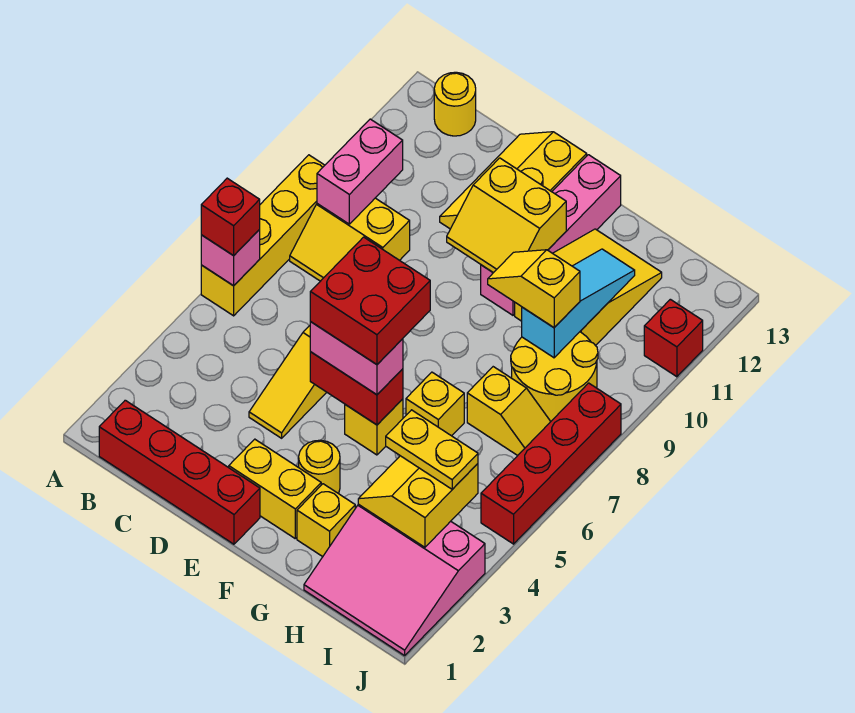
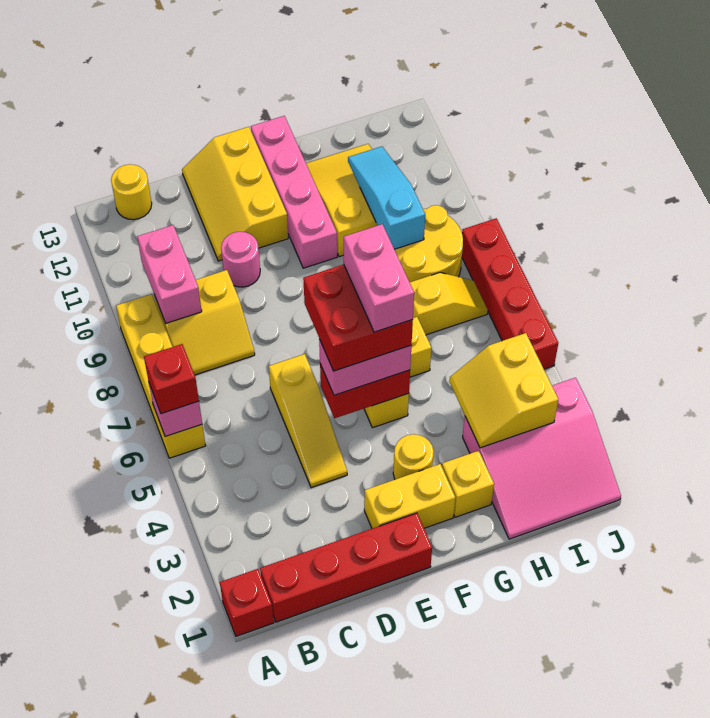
none -> pink round brick D10 level 1
yellow slope E10:F11 level 2 top 11 -> none
none -> pink brick F5:F6 level 5
yellow slope G9:H9 level 3 top H -> none
yellow plate H4:I4 level 3 -> none
red brick J11 level 1 -> red brick A1 level 1

